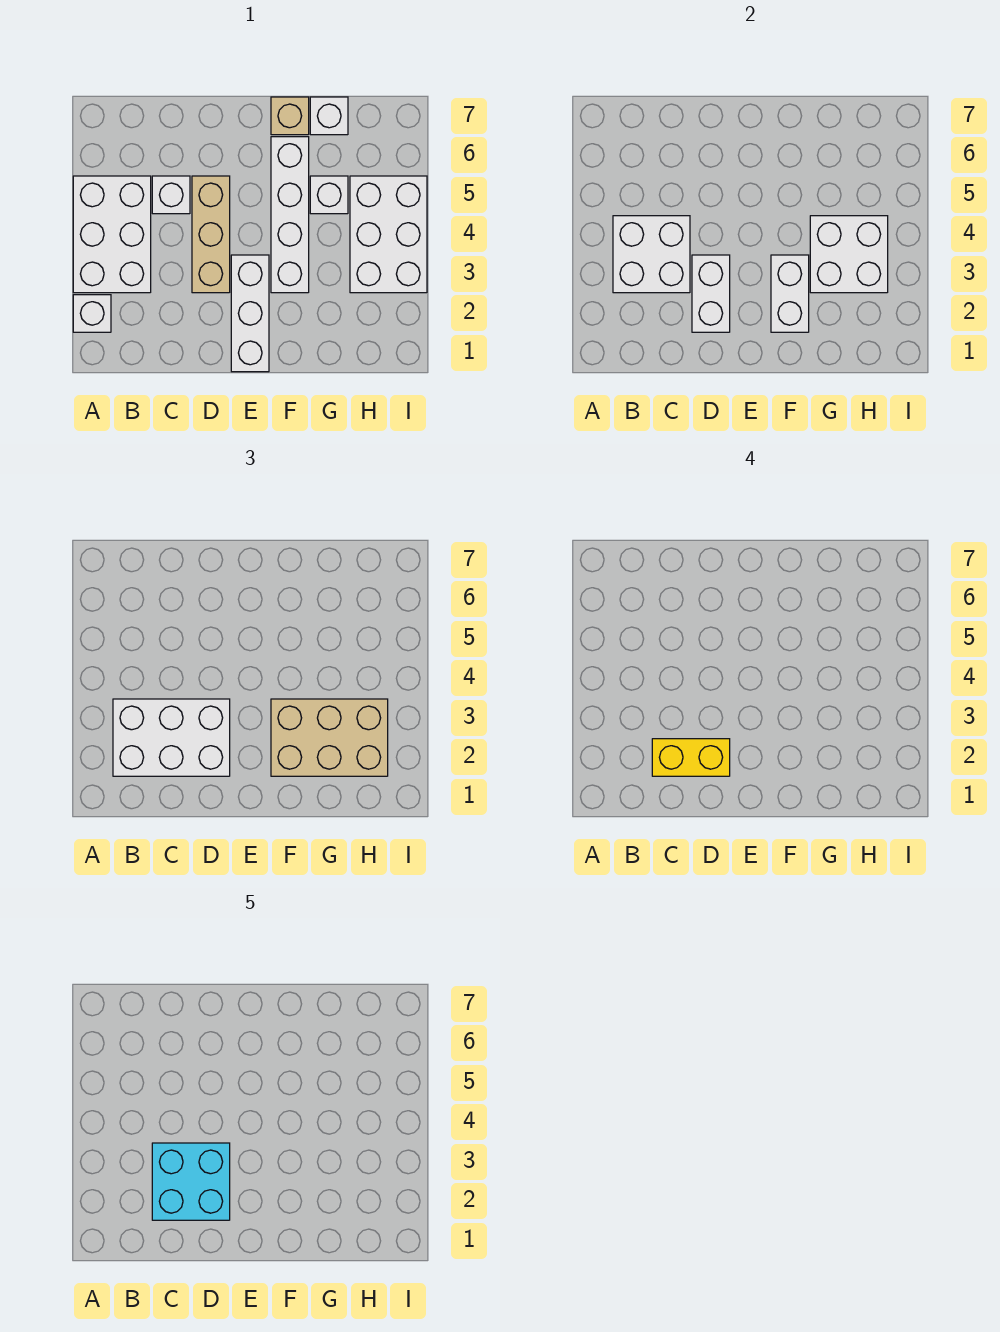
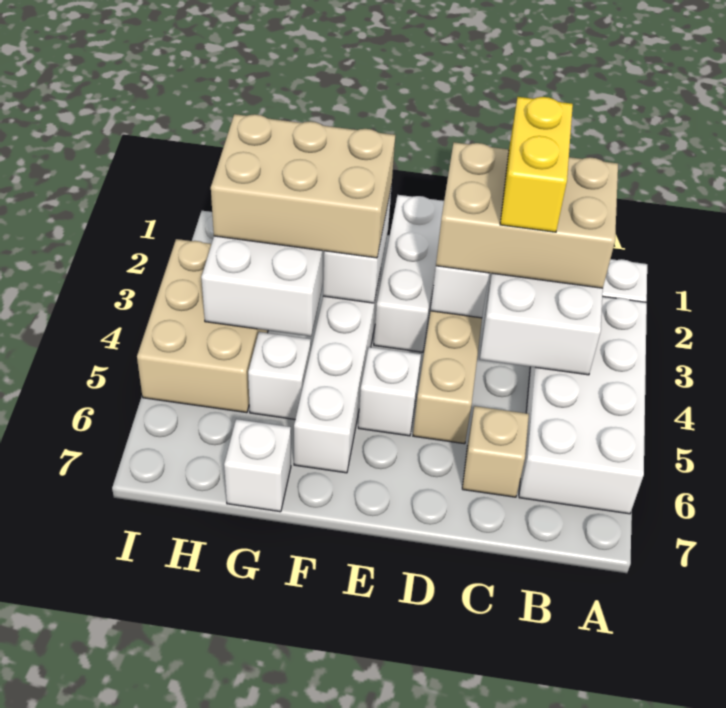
white brick A3:B5 level 1 -> white brick A3:B6 level 1
white brick B2:D3 level 3 -> tan brick B2:D3 level 3
yellow brick C2:D2 level 4 -> yellow brick C2:C3 level 4
cyan brick C2:D3 level 5 -> none
white brick C5 level 1 -> white brick E5 level 1
tan brick F7 level 1 -> tan brick C6 level 1
white brick H3:I5 level 1 -> tan brick H3:I5 level 1

